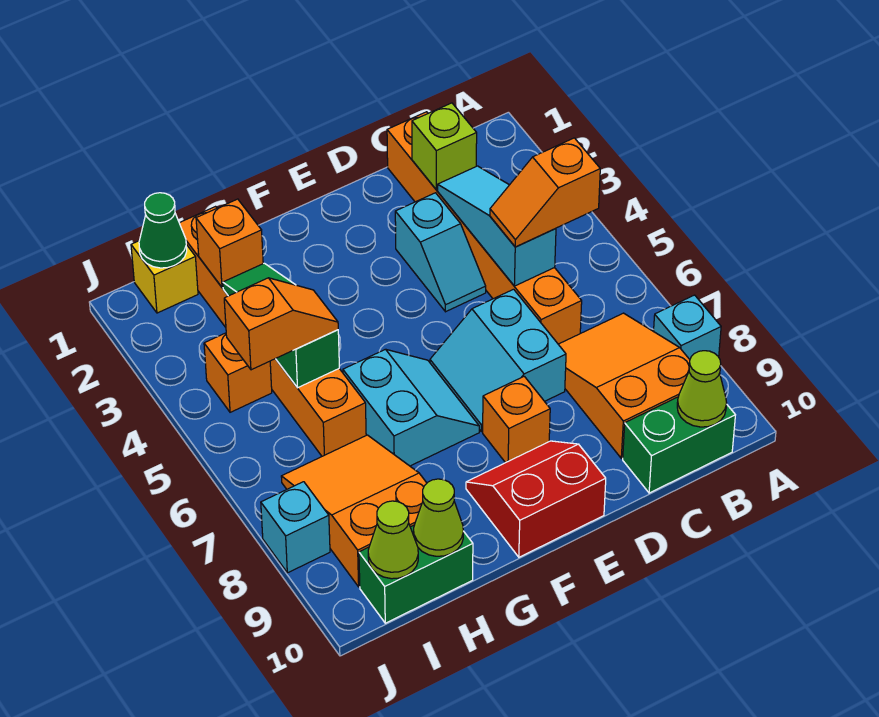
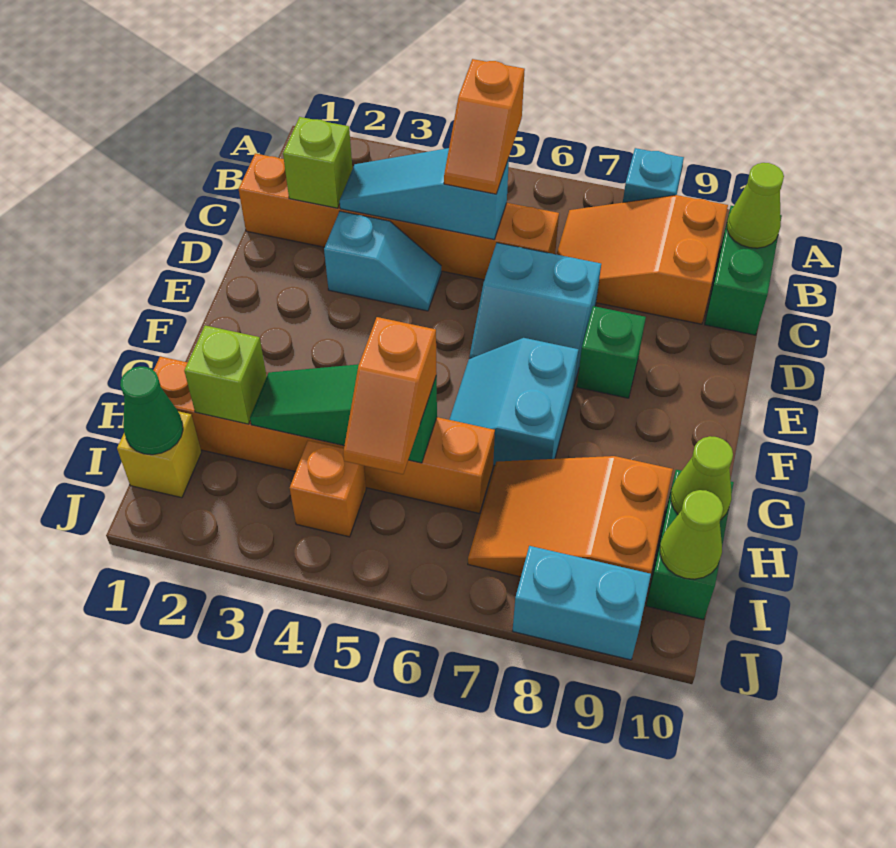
orange brick E8 level 1 -> green brick E8 level 1
red slope E9:F10 level 1 top 10 -> none
cyan slope F6:G7 level 1 top G -> cyan slope F6:G7 level 1 top 7
orange brick H2 level 2 -> lime brick H2 level 2
orange slope H5:I5 level 3 top I -> orange slope H5:I5 level 3 top H
cyan brick J8 level 1 -> cyan brick J8:J9 level 1

